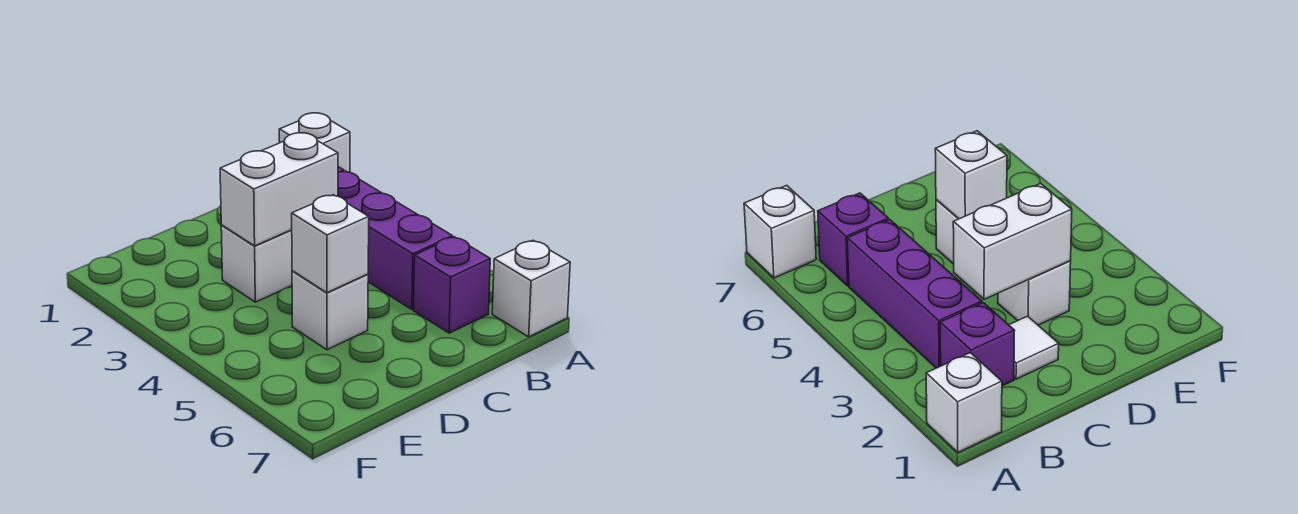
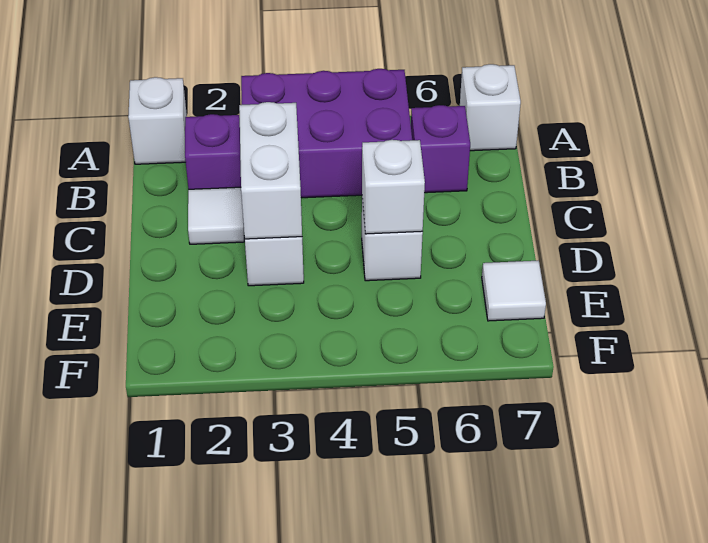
purple brick B3:B5 level 1 -> purple brick A3:B5 level 1
none -> white tile E7 level 1

